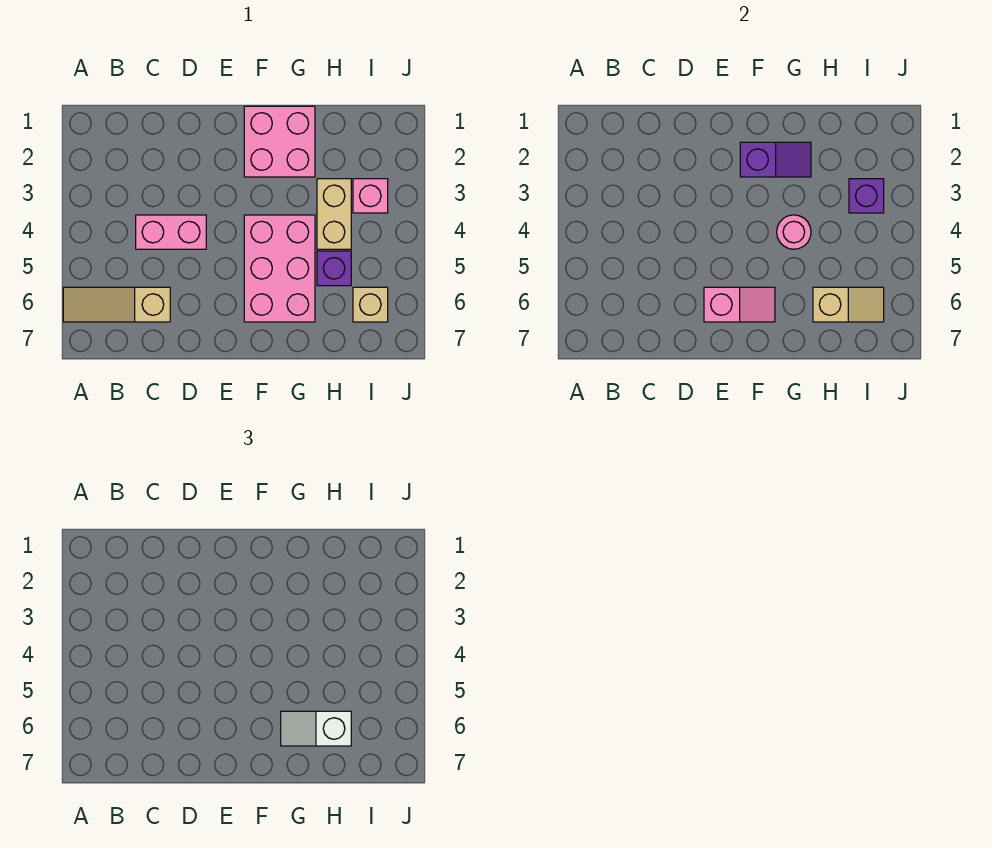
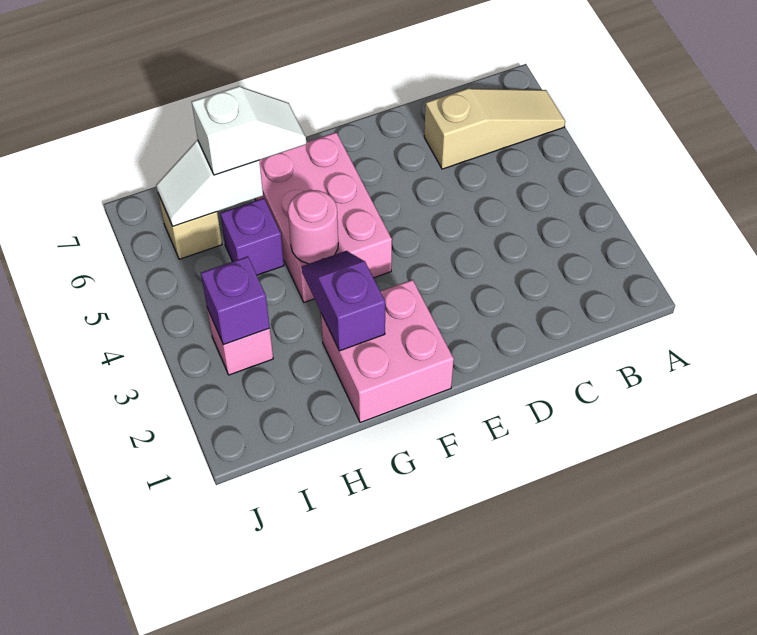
pink brick C4:D4 level 1 -> none
pink slope E6:F6 level 2 top E -> none
purple slope F2:G2 level 2 top F -> purple slope G2:G3 level 2 top 2
tan brick H3:H4 level 1 -> none
tan slope H6:I6 level 2 top H -> white slope H6:I6 level 2 top H

